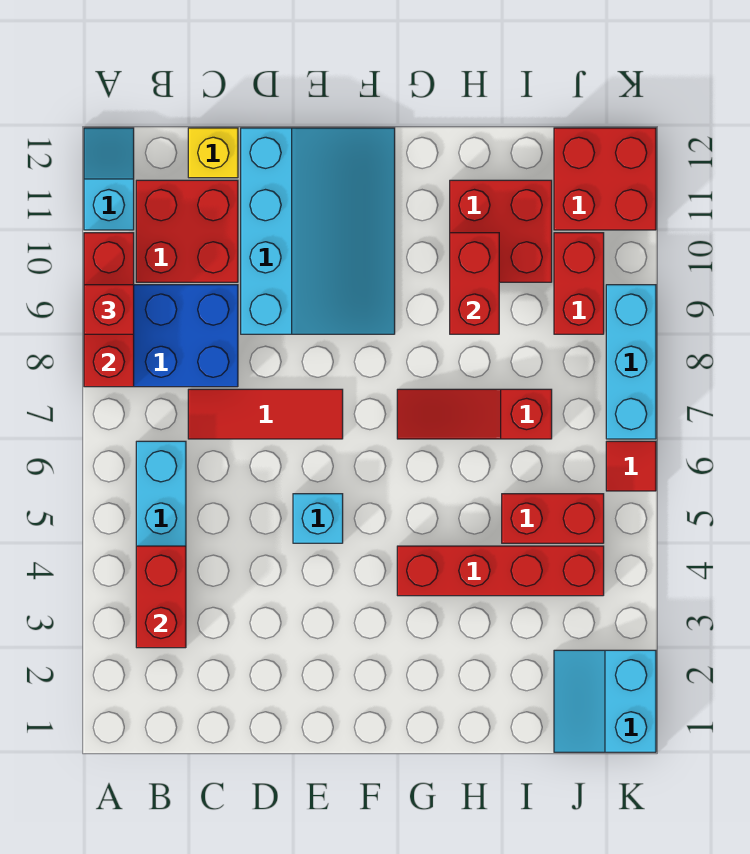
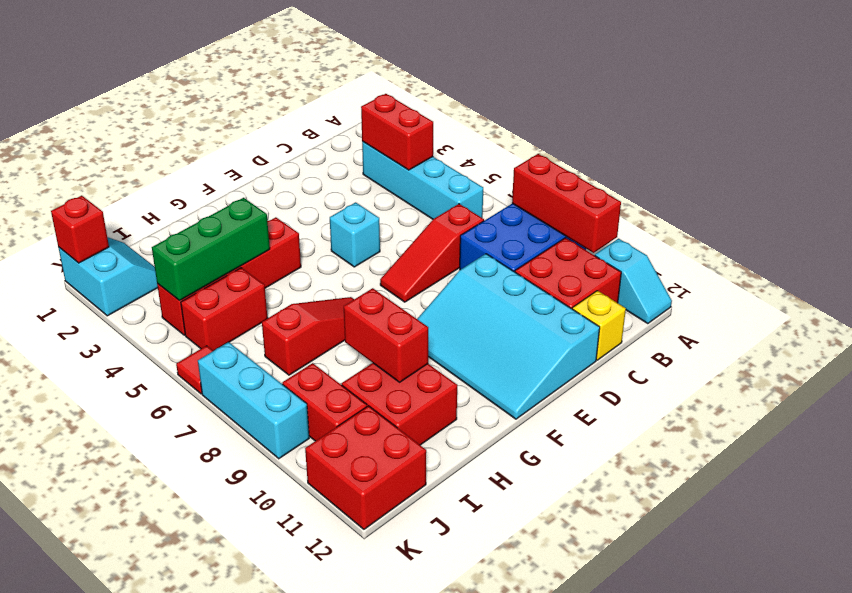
red brick A9 level 3 -> red brick K1 level 2
red tile C7:E7 level 1 -> red slope C7:E7 level 1 top C
none -> green brick H4:J4 level 2

